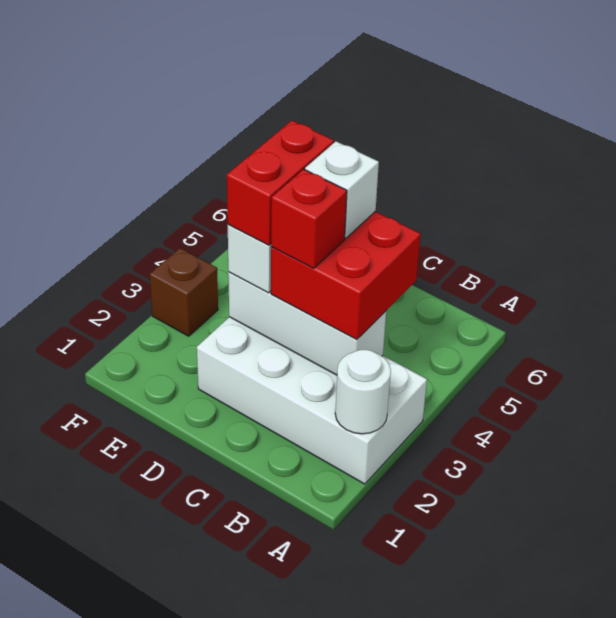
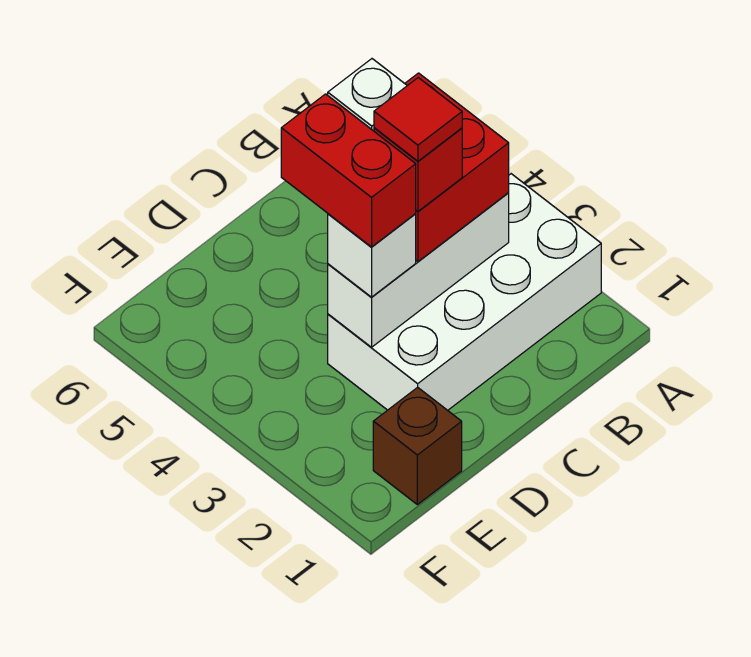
white round brick A2 level 2 -> none
none -> red tile C3 level 5
brown brick F3 level 1 -> brown brick E1 level 1

